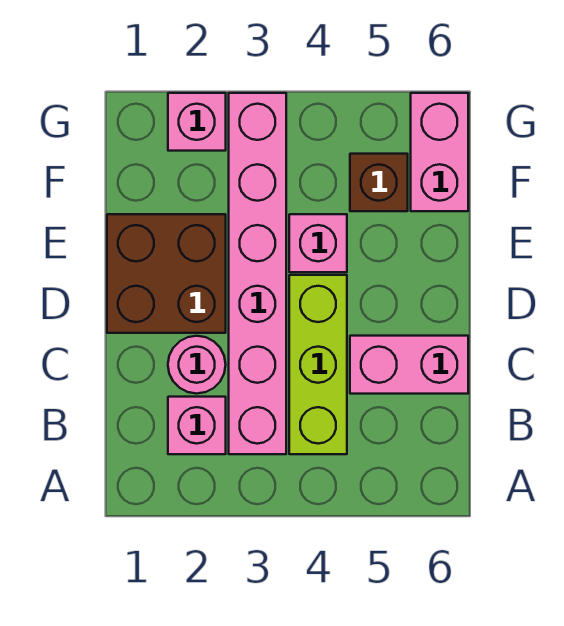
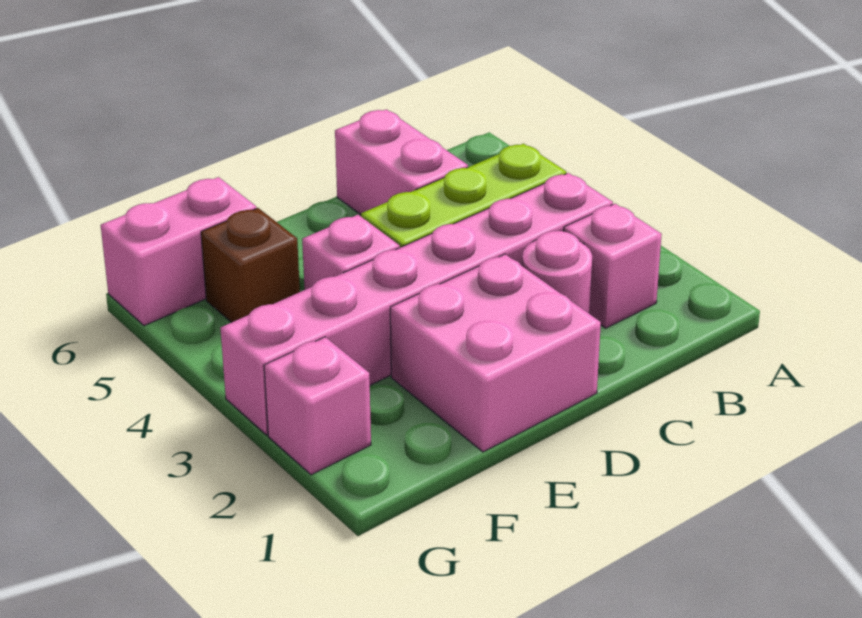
brown brick D1:E2 level 1 -> pink brick D1:E2 level 1

